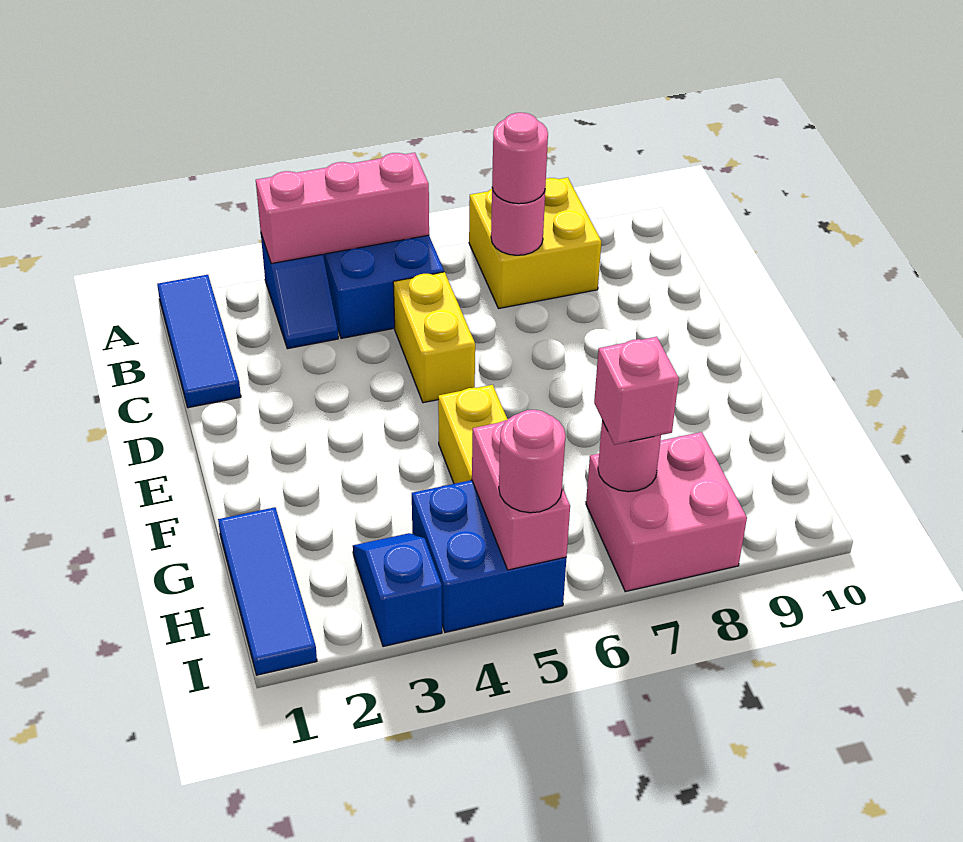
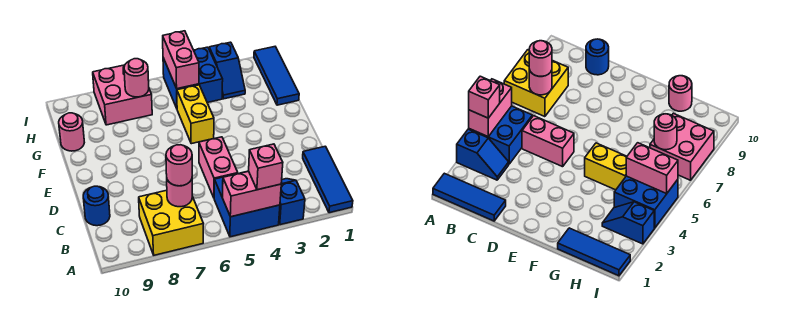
pink brick A3:A5 level 2 -> pink brick A4:A5 level 2
yellow brick C5:D5 level 1 -> pink brick C5:D5 level 1
none -> blue round brick C10 level 1
pink brick H7 level 3 -> pink brick A4 level 3
pink round brick I5 level 3 -> pink round brick G10 level 1

